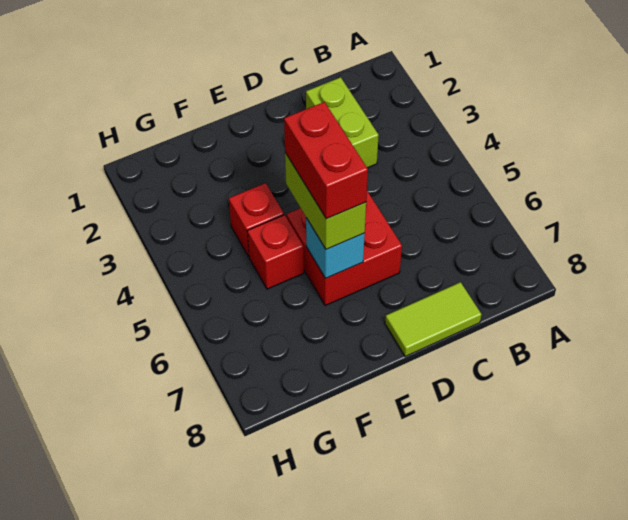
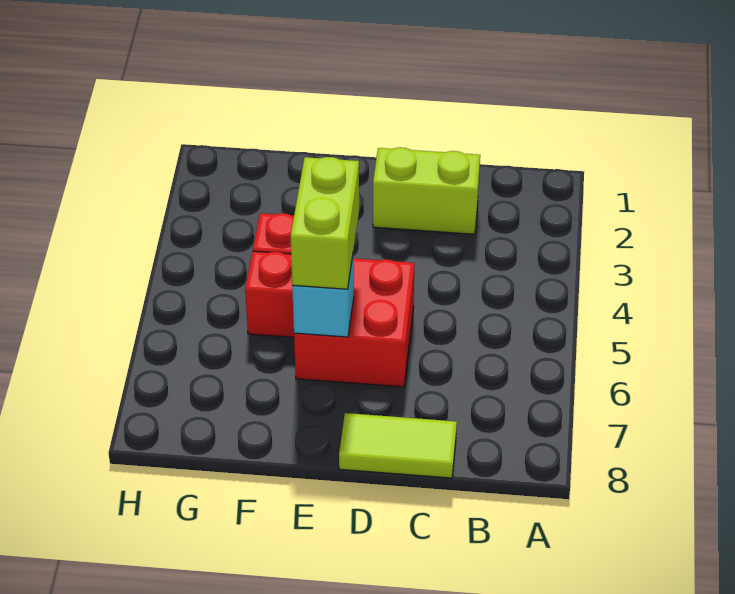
lime brick C2:C3 level 1 -> lime brick C2:D2 level 1
red brick E5:E6 level 4 -> none

